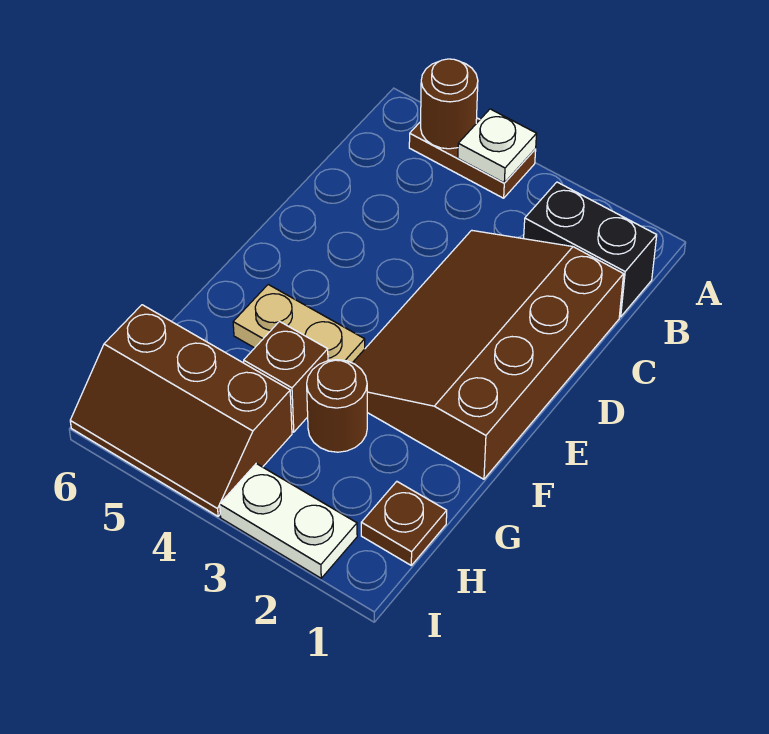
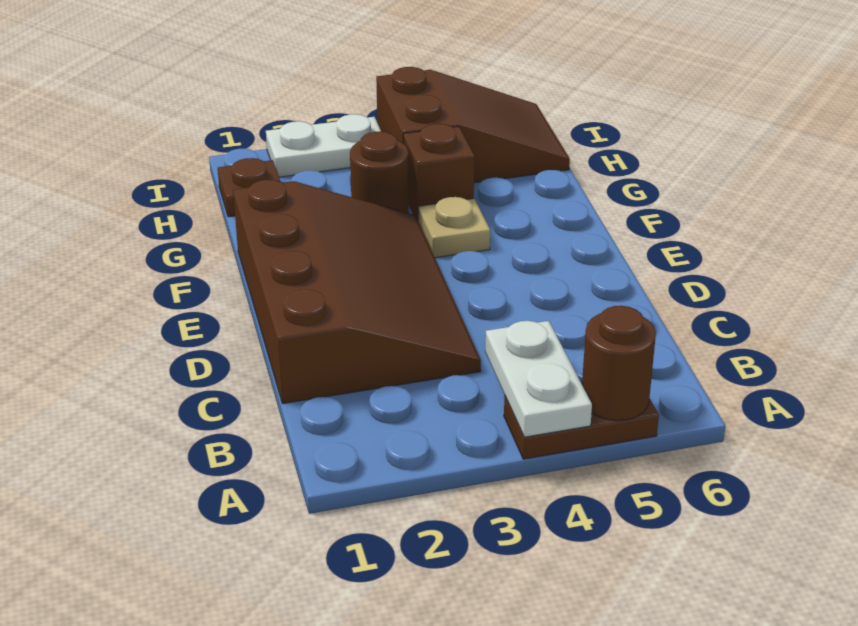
white plate A4 level 2 -> white plate A4:B4 level 2
black brick B1:B2 level 1 -> none
tan plate F4:F5 level 1 -> tan plate F4 level 1
brown slope H4:I6 level 1 top H -> brown slope H4:I6 level 1 top 4

